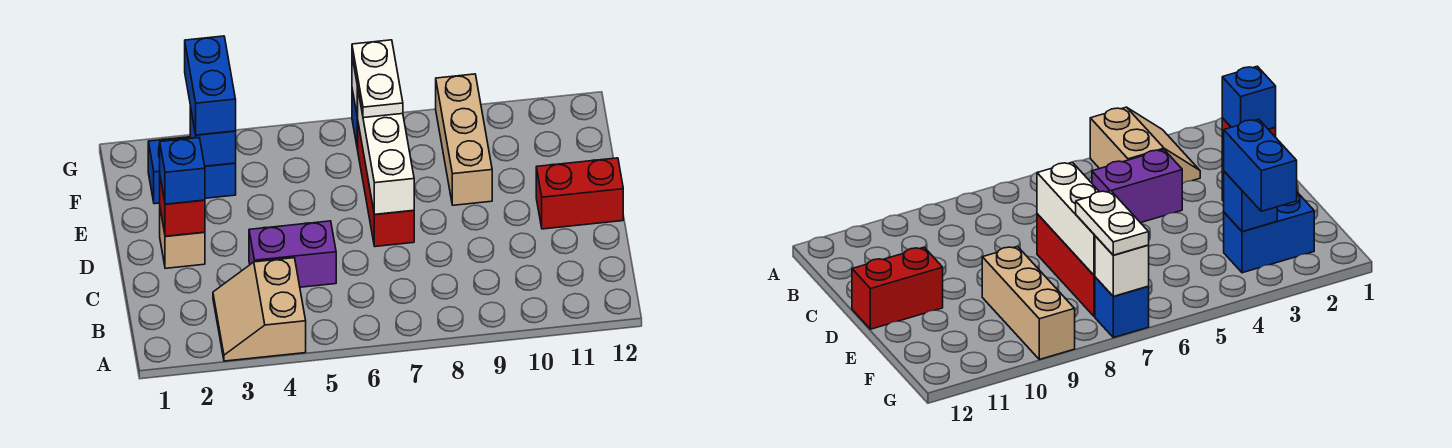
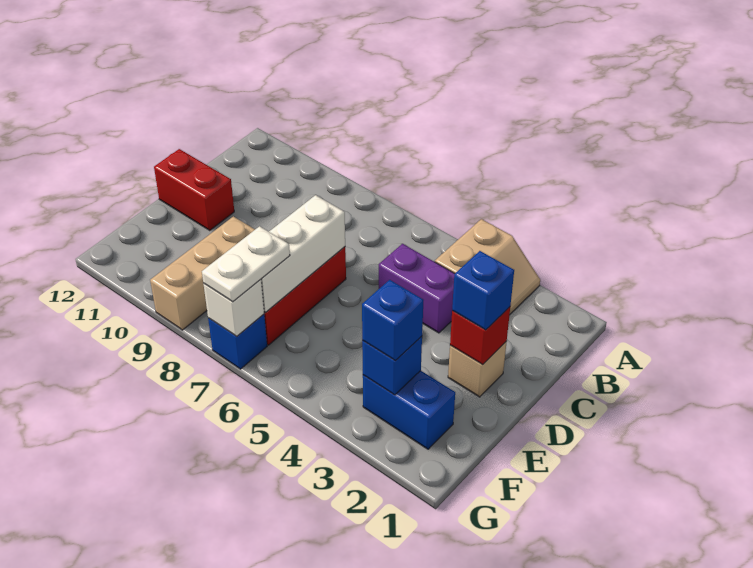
blue brick F3:G3 level 3 -> blue brick F3 level 3

